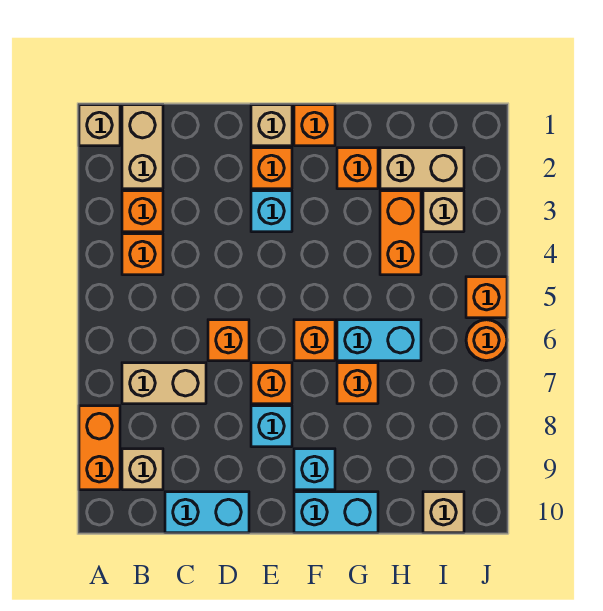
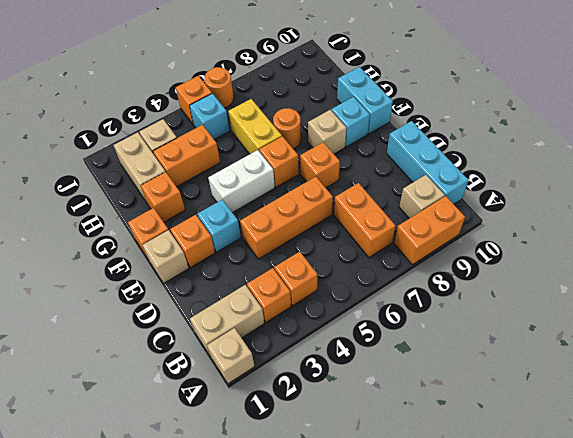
tan brick B7:C7 level 1 -> orange brick B7:C7 level 1
cyan brick C10:D10 level 1 -> cyan brick B10:D10 level 1
orange brick D6 level 1 -> orange brick D4:D6 level 1
cyan brick E8 level 1 -> cyan brick I5 level 1
none -> white brick F4:F5 level 1
cyan brick G6:H6 level 1 -> yellow brick G6:H6 level 1
orange brick G7 level 1 -> orange round brick G7 level 1
tan brick I10 level 1 -> tan brick F8 level 1

